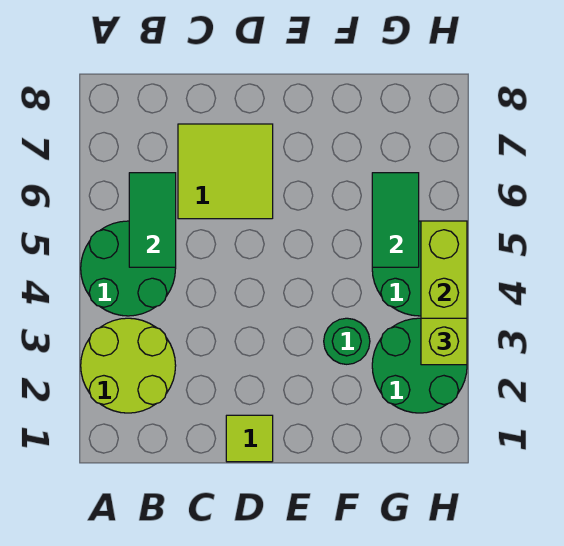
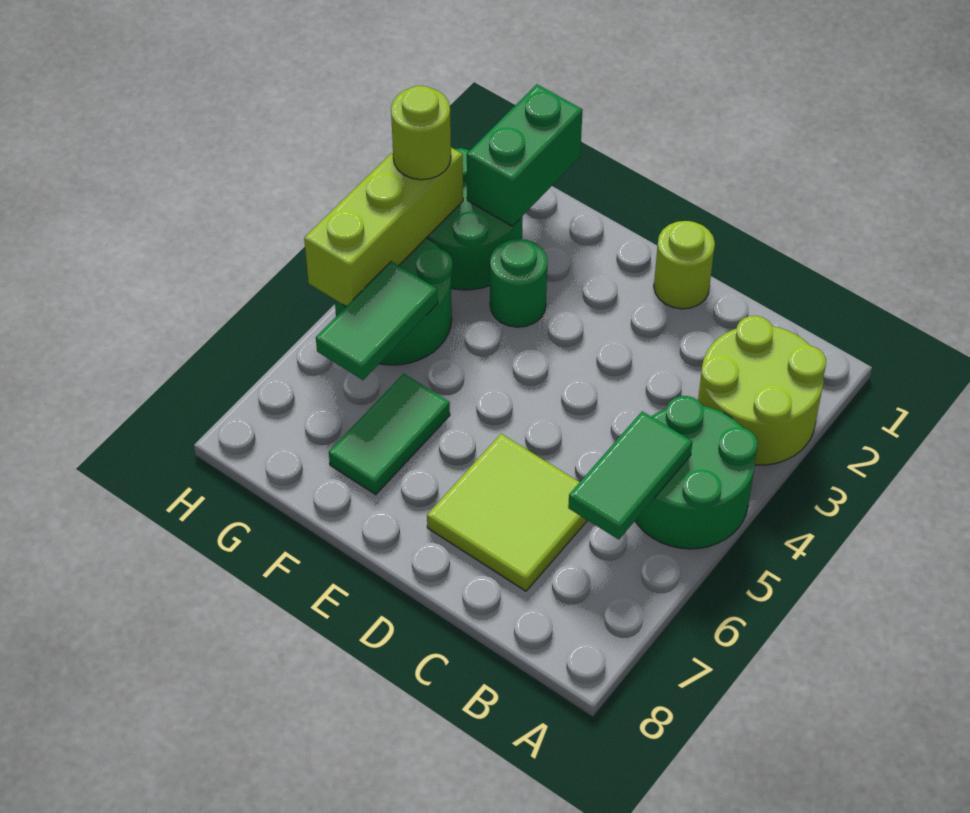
lime tile D1 level 1 -> lime round brick D1 level 1
none -> green tile F6:F7 level 1
none -> green brick G1:G2 level 2
lime brick H3 level 3 -> lime round brick H3 level 3

